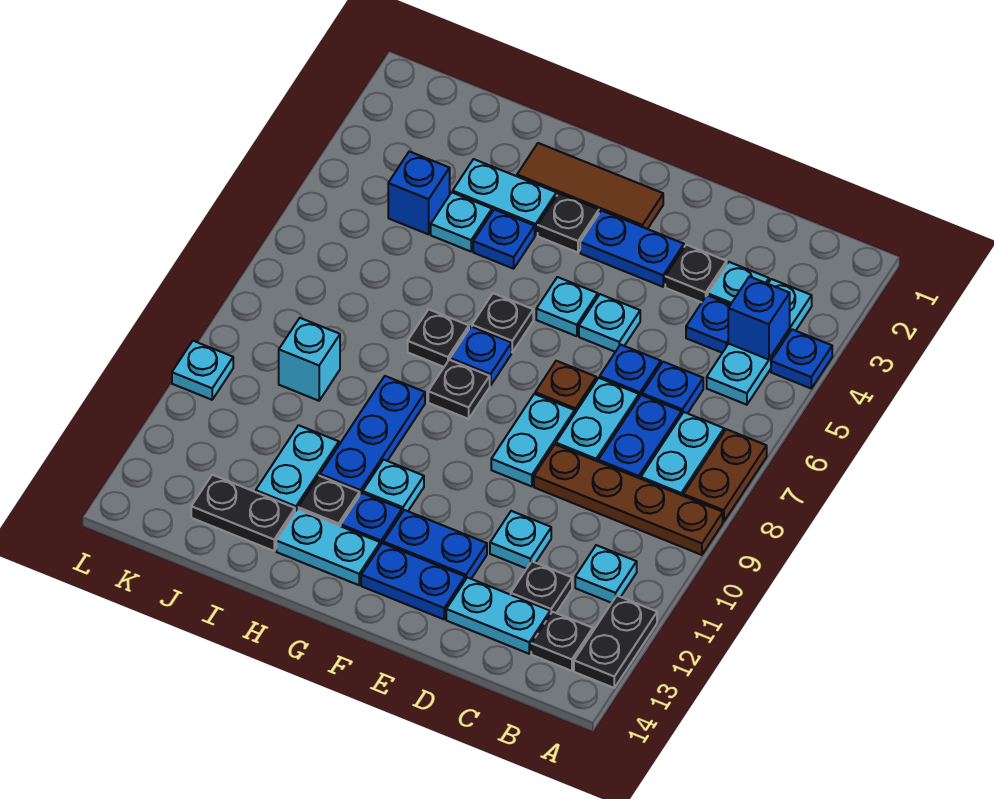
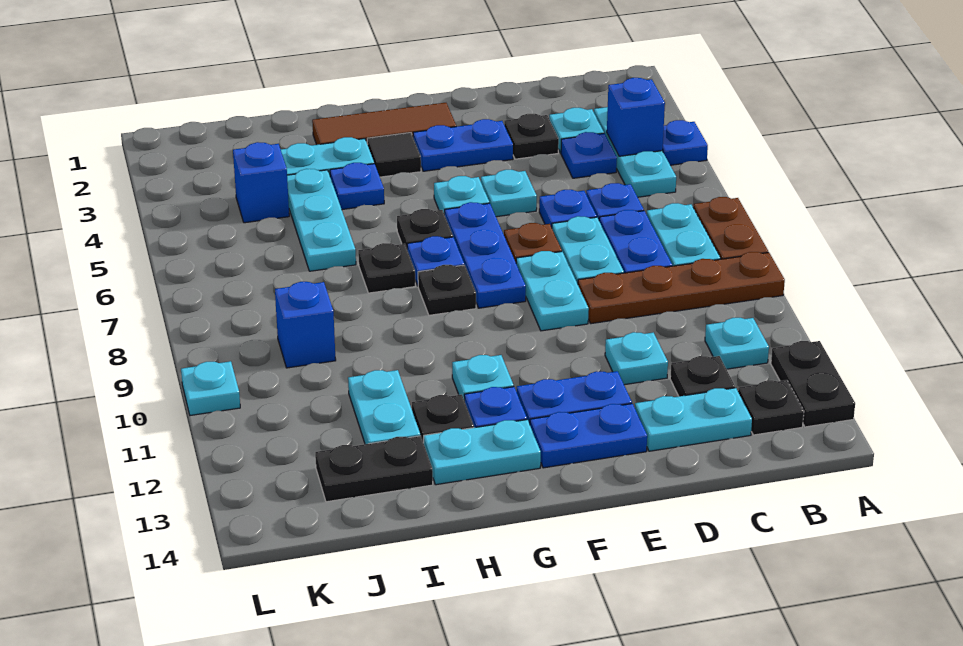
black plate G3 level 1 -> black tile G3 level 1
blue plate H9:H11 level 1 -> blue plate F6:F8 level 1
cyan plate I4 level 1 -> cyan plate I4:I6 level 1
cyan brick J9 level 1 -> blue brick J9 level 1

